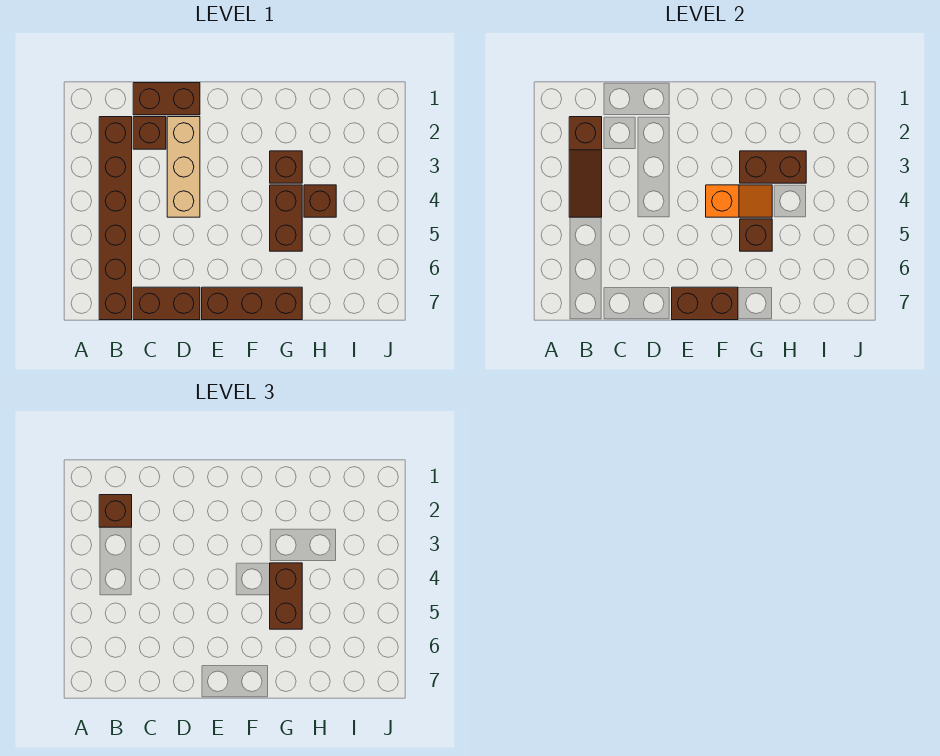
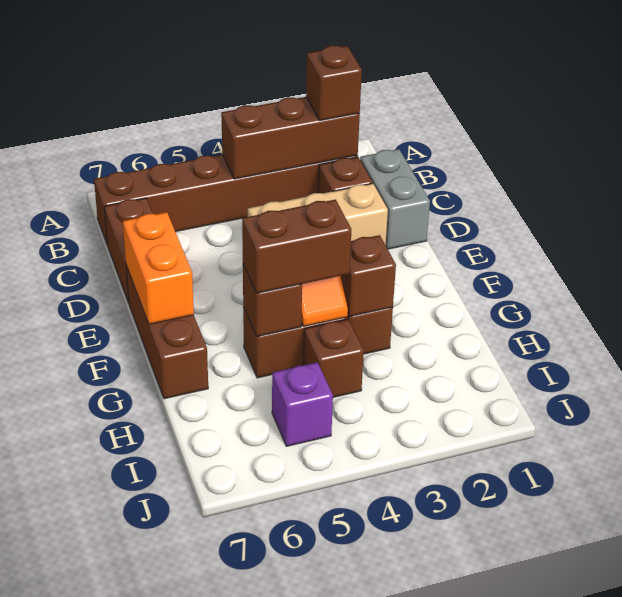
brown slope B2:B4 level 2 top 2 -> brown brick B2:B4 level 2
brown brick C1:D1 level 1 -> grey brick C1:D1 level 1
brown brick E7:F7 level 2 -> orange brick E7:F7 level 2
brown brick G3:H3 level 2 -> brown brick G3 level 2
none -> purple brick I5 level 1

